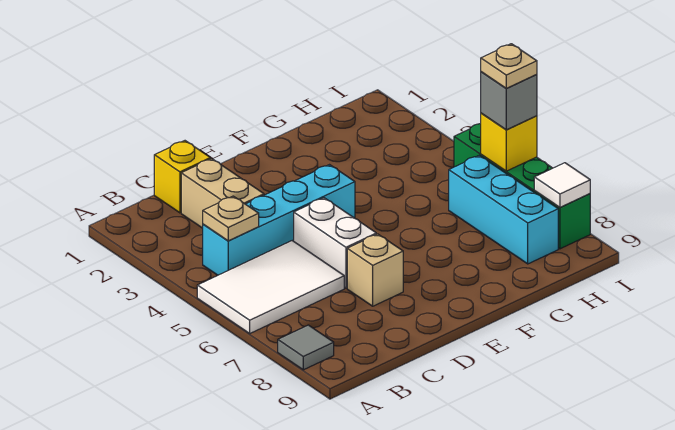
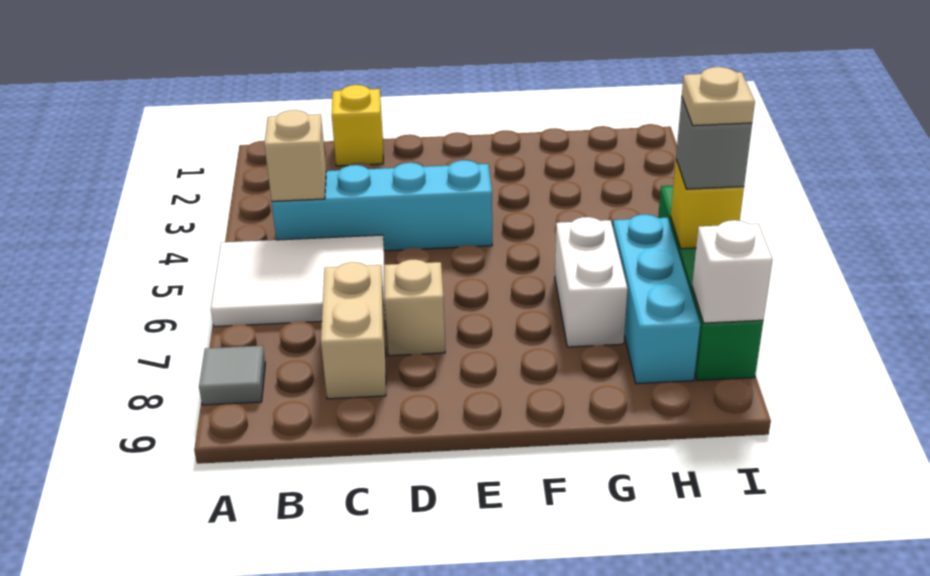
tan plate B4 level 2 -> tan brick B4 level 2
tan brick C2:C3 level 1 -> tan brick C7:C8 level 1
white brick D5:D6 level 1 -> white brick G6:G7 level 1
white tile I8 level 2 -> white brick I8 level 2

